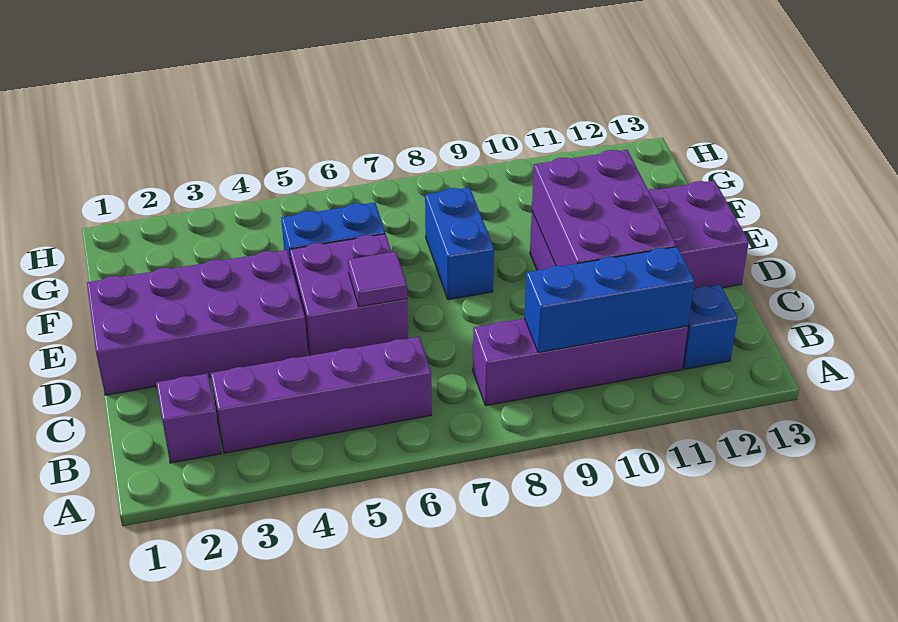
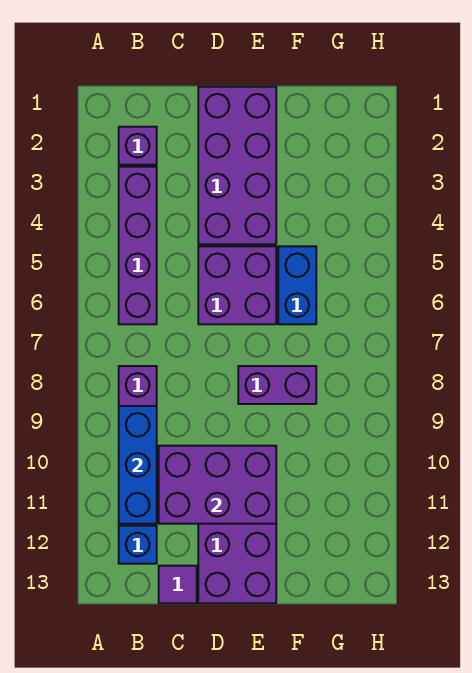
purple tile D6 level 2 -> purple tile C13 level 1
blue brick E8:F8 level 1 -> purple brick E8:F8 level 1

